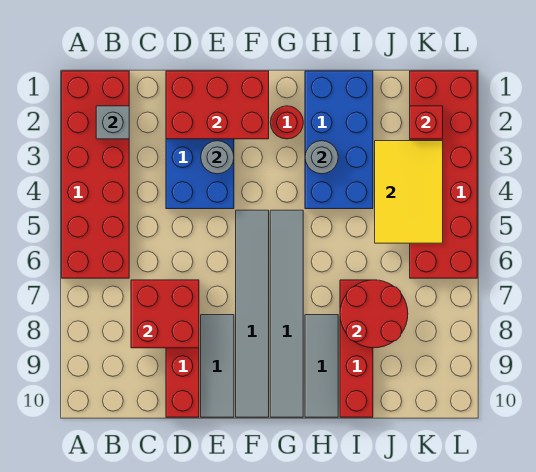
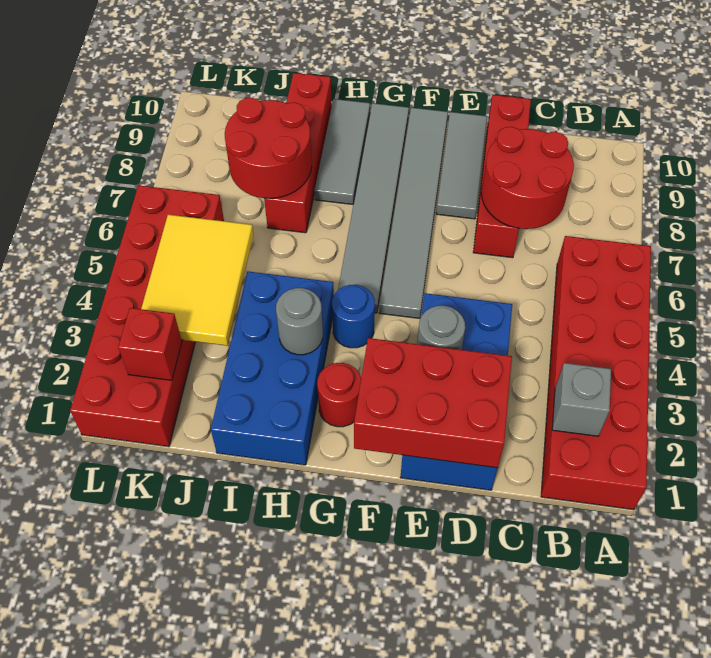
red brick C7:D8 level 2 -> red round brick C7:D8 level 2
none -> blue round brick G4 level 1

